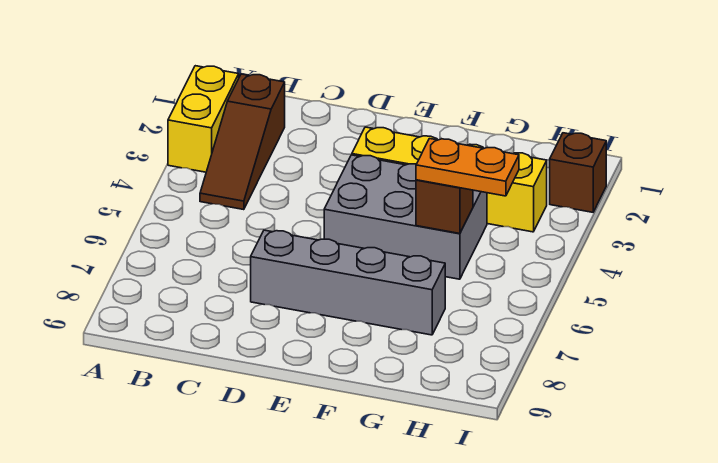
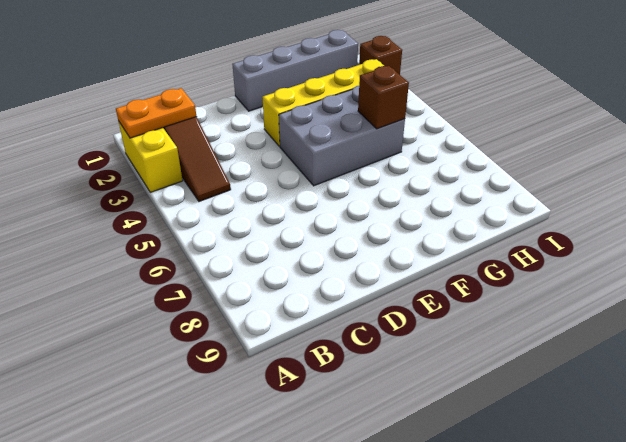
grey brick D7:G7 level 1 -> grey brick E1:H1 level 1
orange plate G5:H5 level 3 -> orange plate A2:B2 level 2

